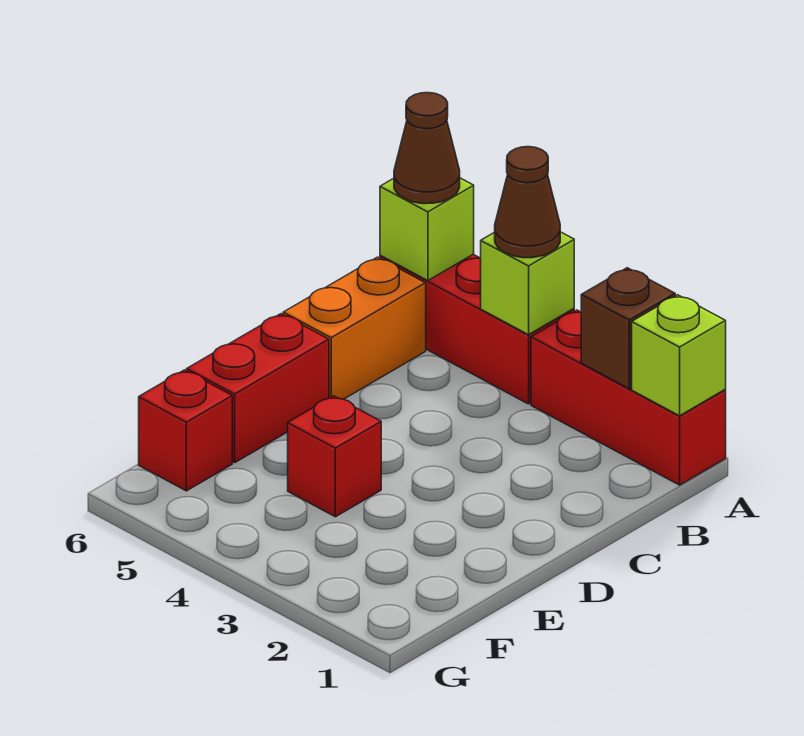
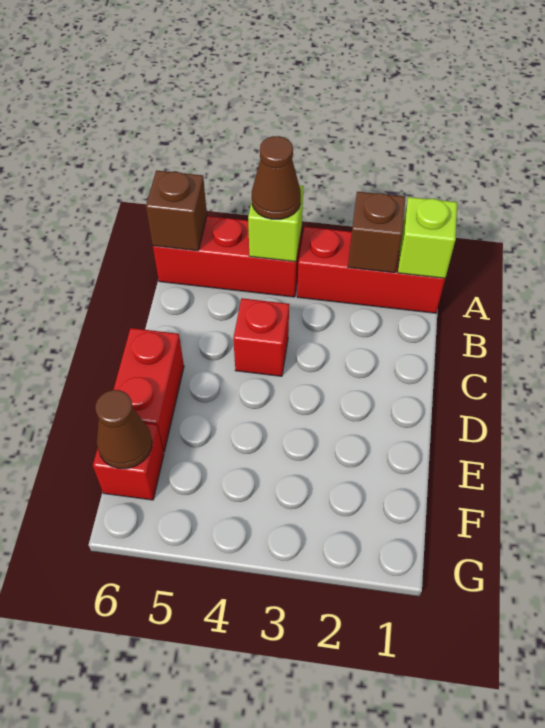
lime brick A6 level 2 -> brown brick A6 level 2
brown cone A6 level 3 -> brown cone F6 level 2
orange brick B6:C6 level 1 -> none
red brick E4 level 1 -> red brick C4 level 1

